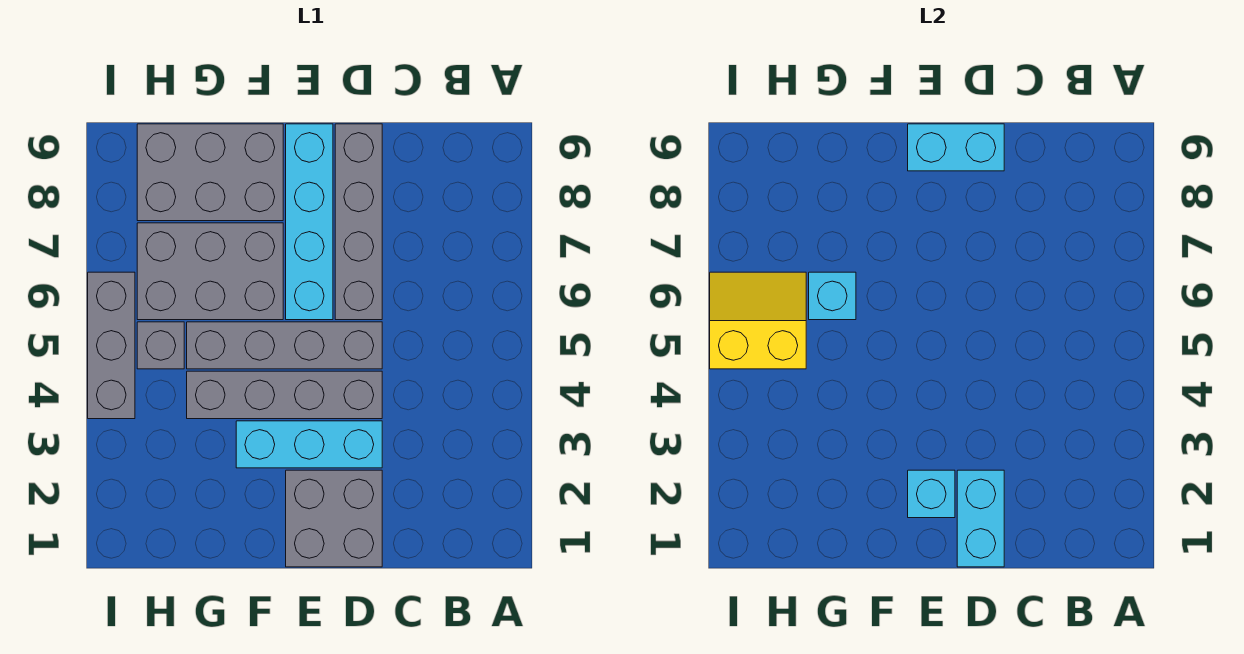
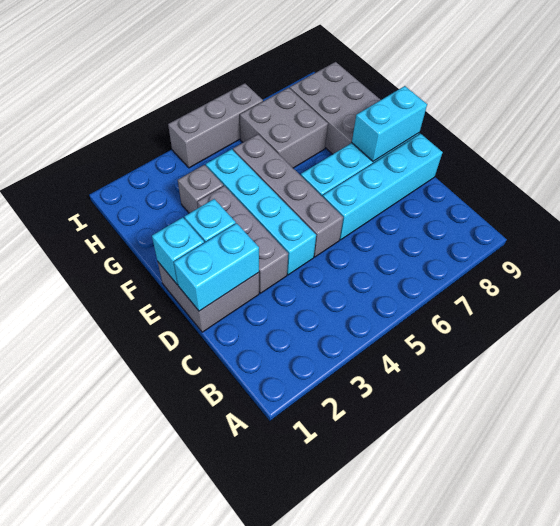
cyan brick D3:F3 level 1 -> grey brick D3:F3 level 1
grey brick D4:G4 level 1 -> cyan brick D4:G4 level 1
grey brick D6:D9 level 1 -> cyan brick D6:D9 level 1
cyan brick D9:E9 level 2 -> cyan brick E8:E9 level 2
grey brick F6:H7 level 1 -> grey brick G6:H7 level 1
cyan brick G6 level 2 -> cyan brick E1 level 2
grey brick H5 level 1 -> grey brick G3 level 1
yellow slope H5:I6 level 2 top 5 -> none

